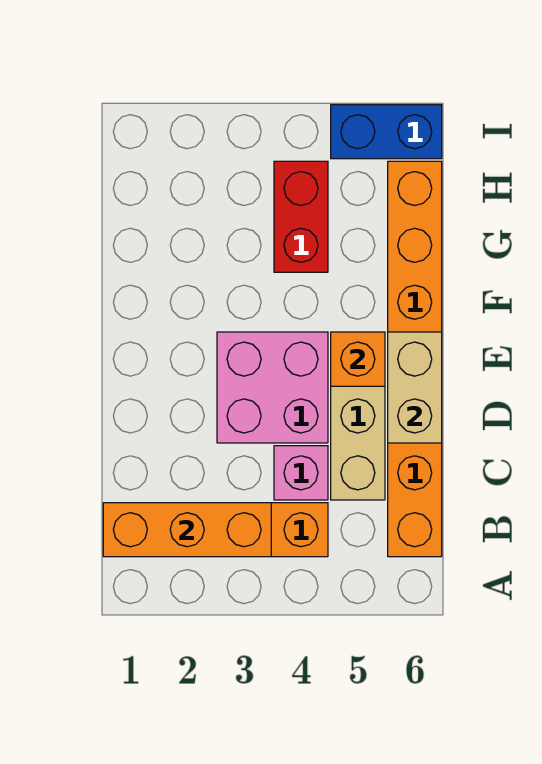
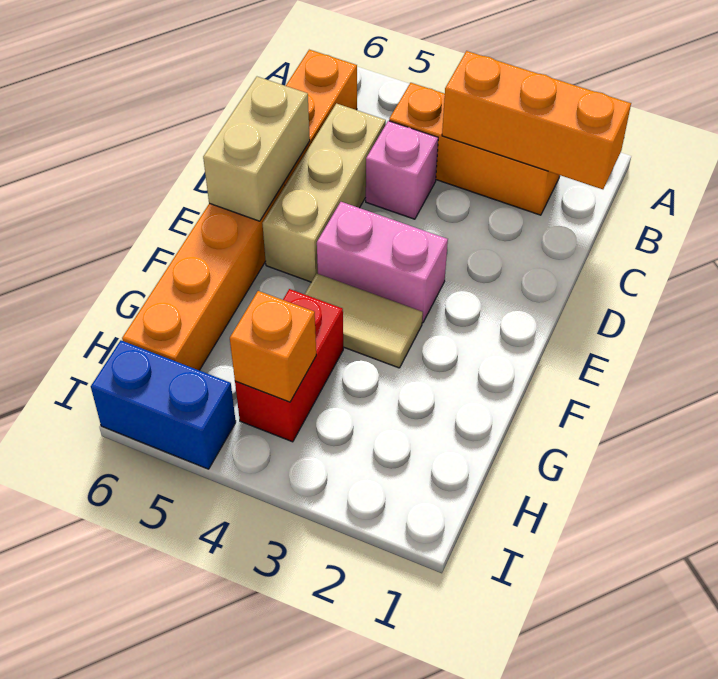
pink brick D3:E4 level 1 -> pink brick E3:E4 level 1
orange brick E5 level 2 -> orange brick H4 level 2
none -> tan tile F3:F4 level 1

